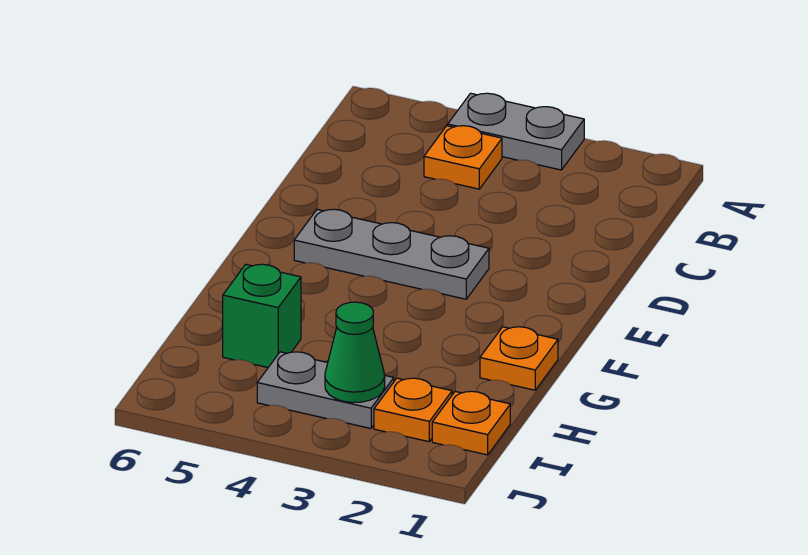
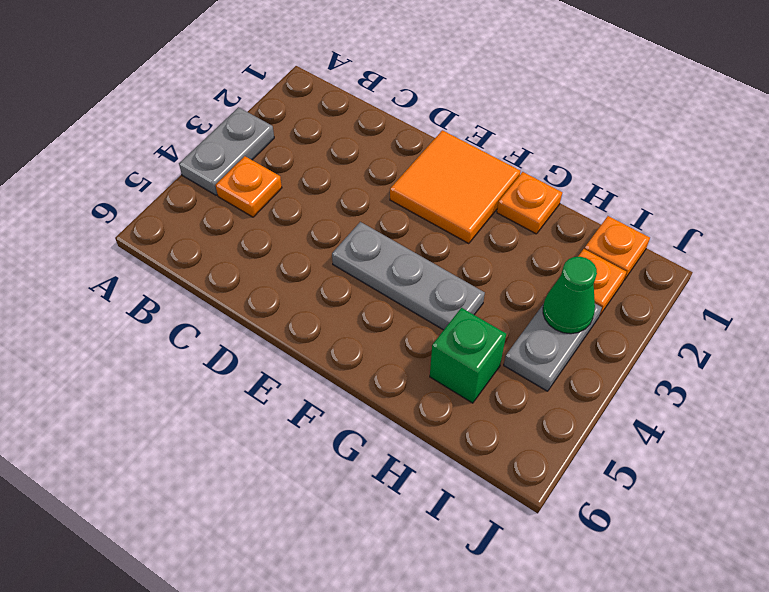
none -> orange tile E1:F2 level 1
grey plate E3:E5 level 1 -> grey plate E4:G4 level 1

